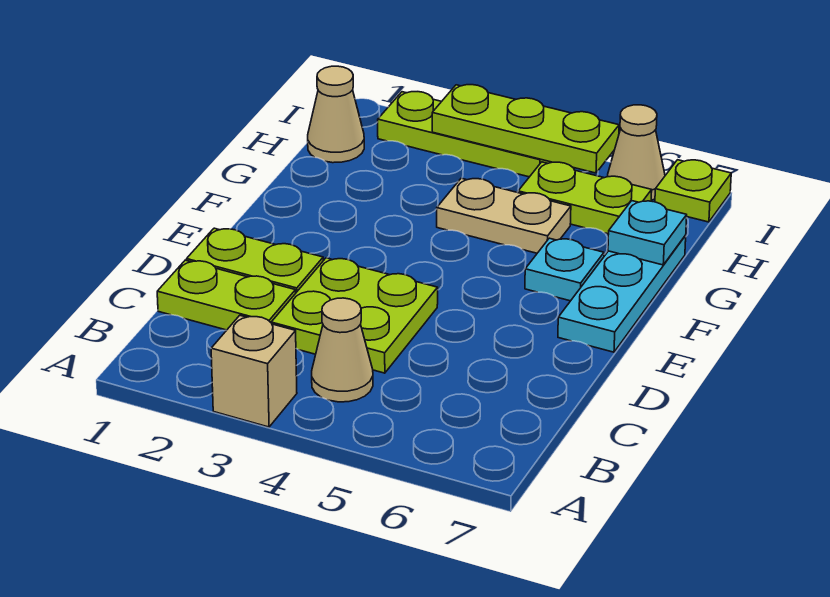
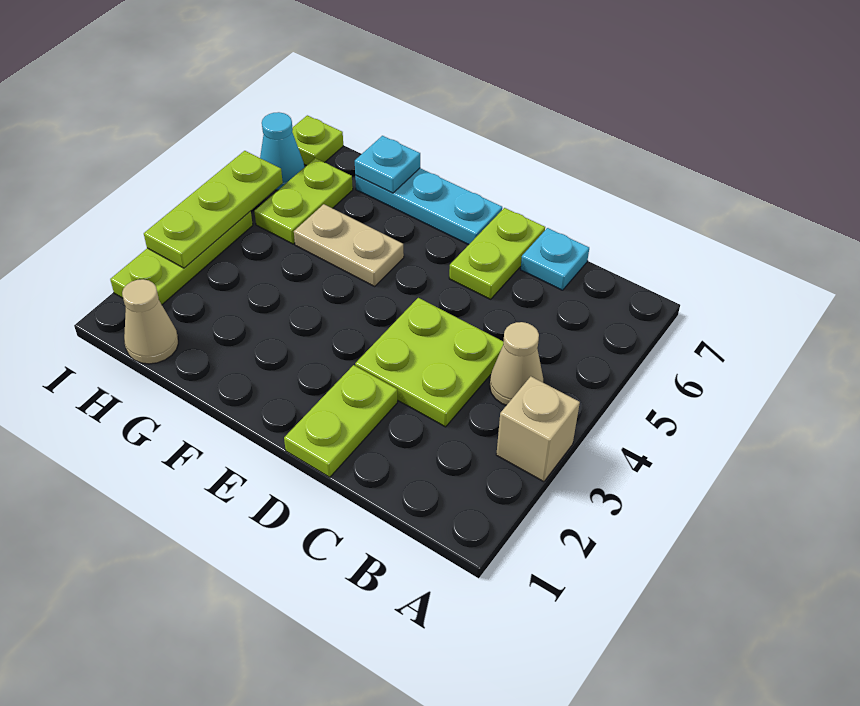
lime plate C1:C2 level 1 -> lime plate D6:D7 level 1
cyan plate F6 level 1 -> cyan plate C7 level 1
tan plate G4:G5 level 1 -> tan plate F5:G5 level 1
tan cone I6 level 1 -> cyan cone I6 level 1

